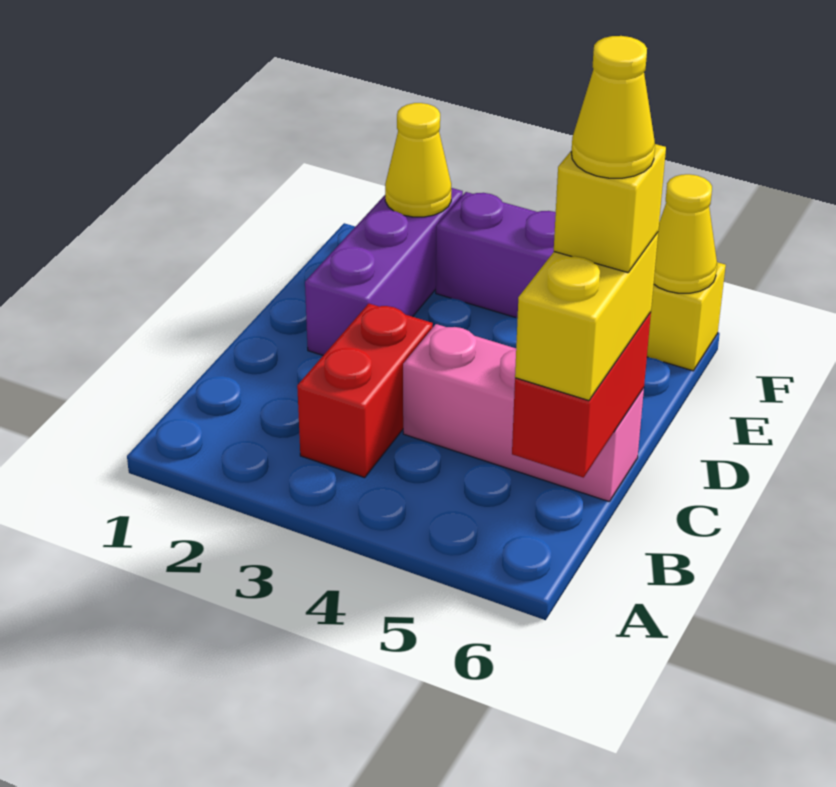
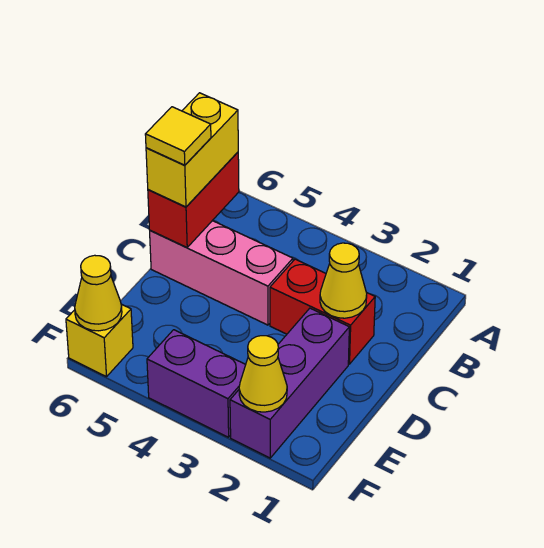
red brick B3:C3 level 1 -> red brick C2:C3 level 1
yellow brick C6 level 4 -> yellow tile C6 level 4
yellow cone C6 level 5 -> yellow cone C2 level 2

